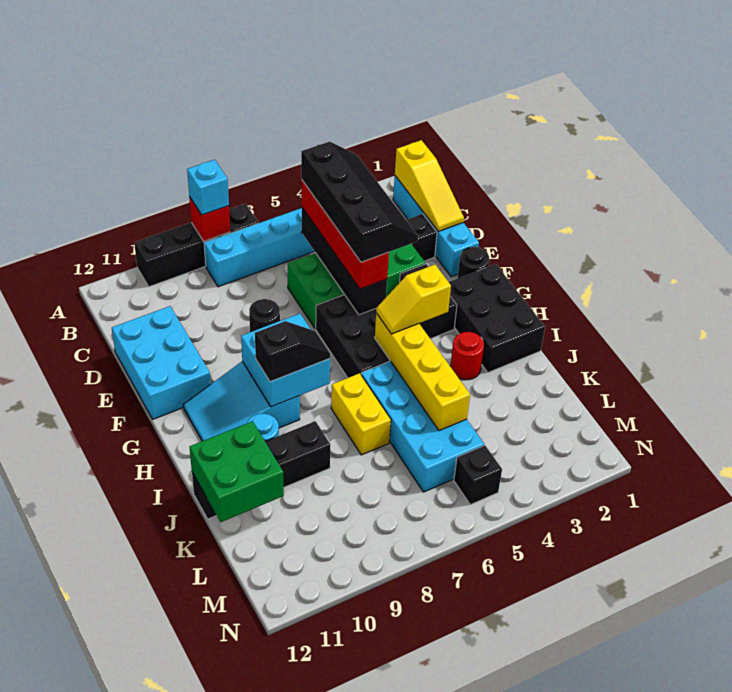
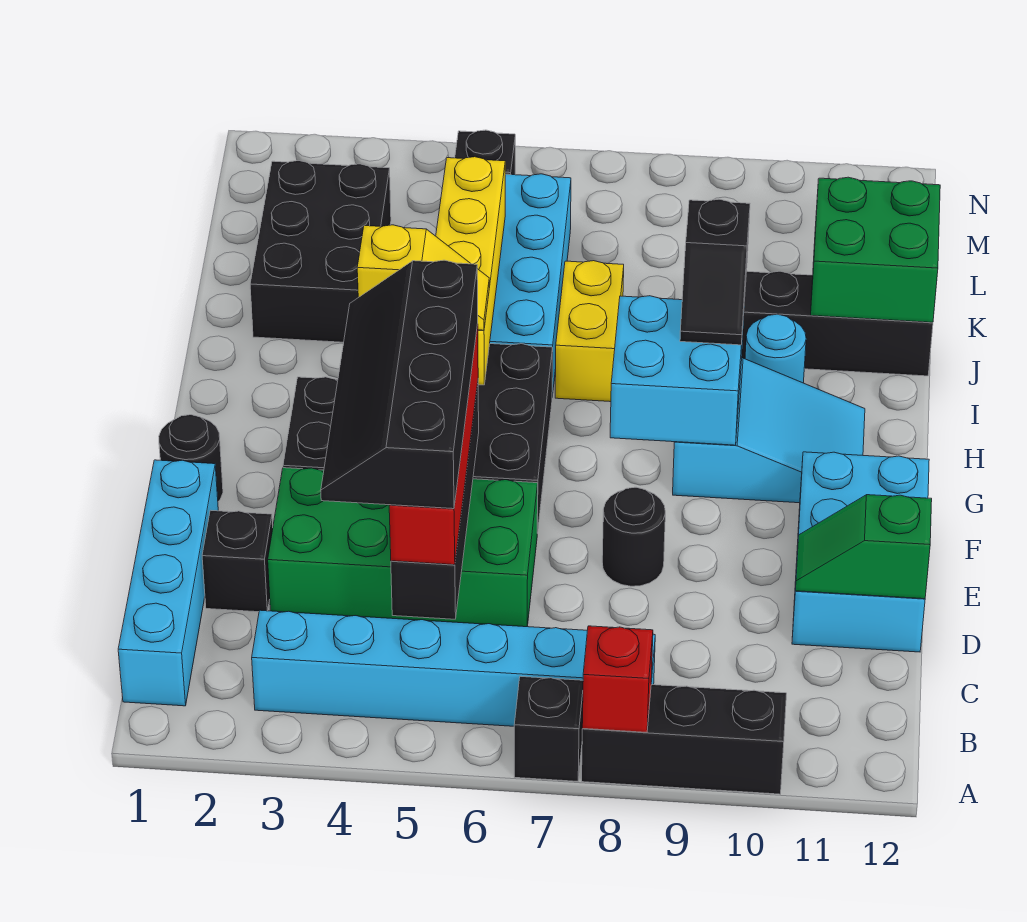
cyan brick A8 level 3 -> none
yellow slope B1:D1 level 2 top B -> none
none -> green slope D11:D12 level 2 top 12
black brick G1:I2 level 1 -> black brick J2:L3 level 1
black slope H8:H9 level 3 top 9 -> black slope H9:I9 level 3 top I
red round brick I3 level 1 -> none

